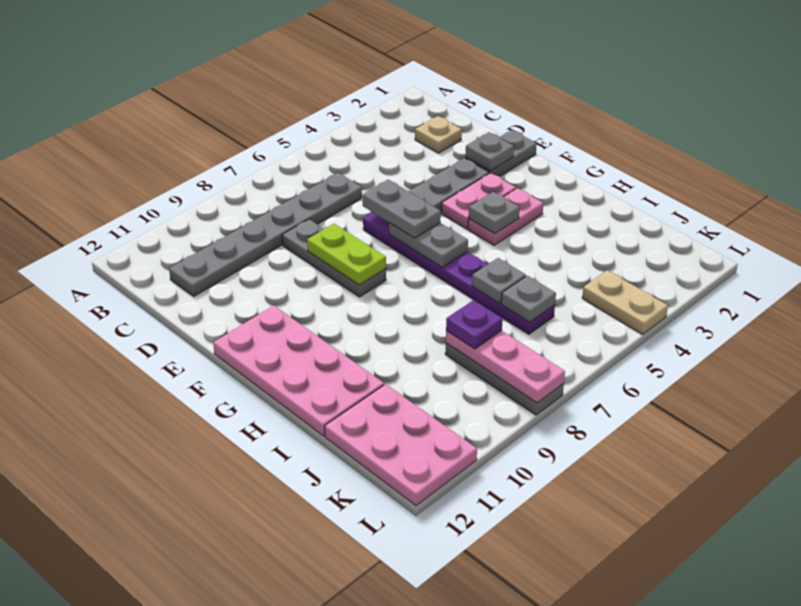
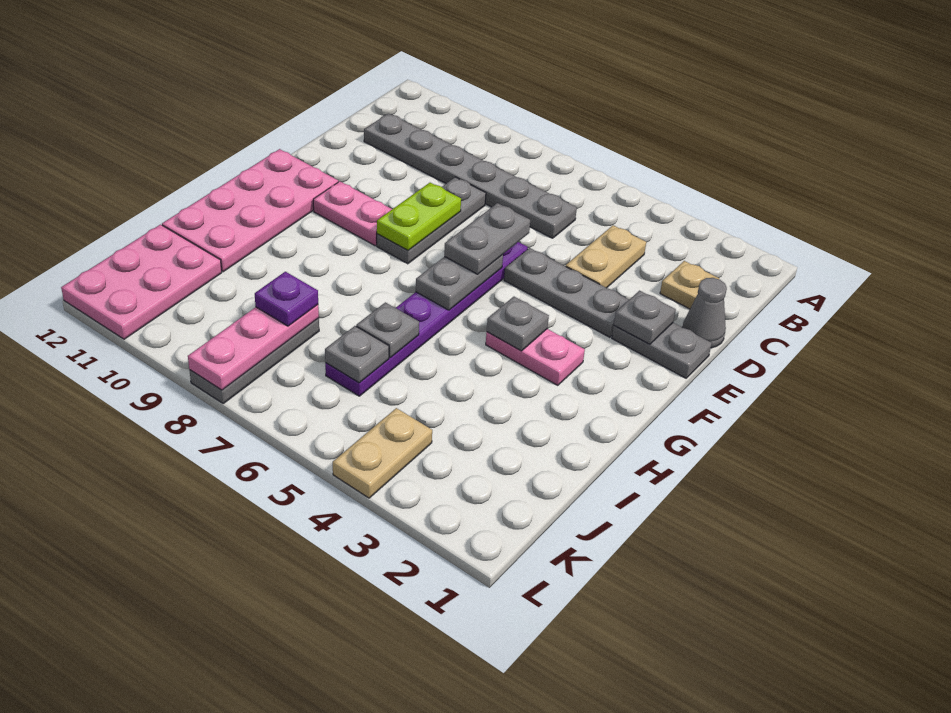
none -> tan plate C4:D4 level 1
none -> grey cone D1 level 1
pink plate F3:F4 level 1 -> pink plate F9:F10 level 1

